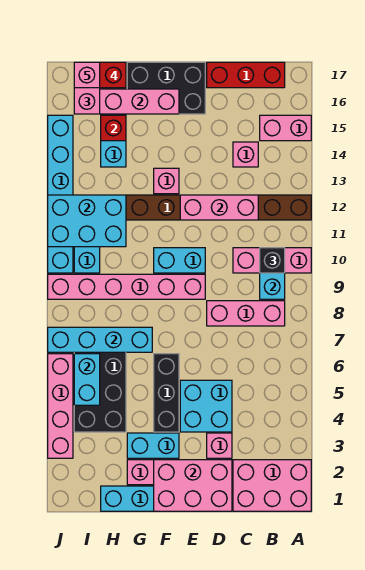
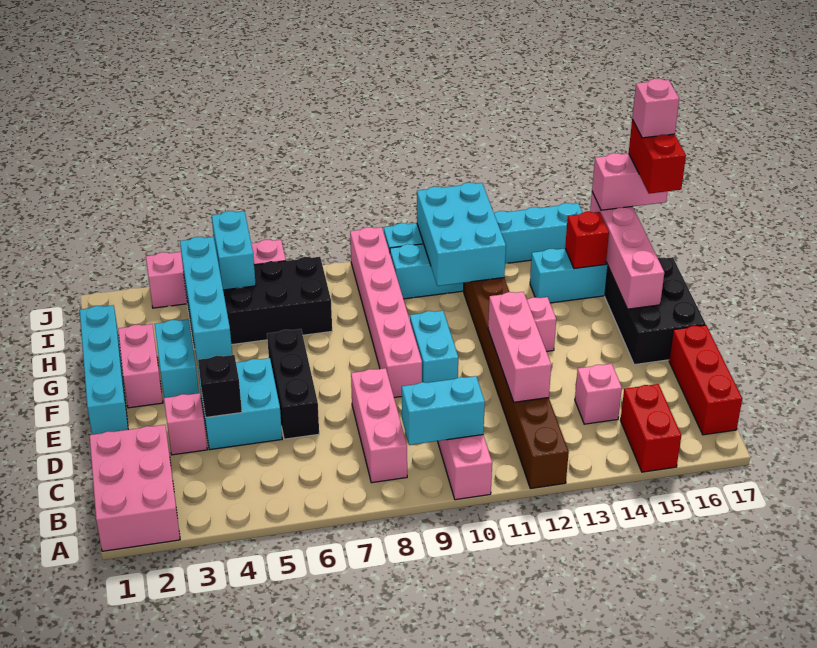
pink brick A15:B15 level 1 -> red brick A15:B15 level 1
black brick B10 level 3 -> black brick D4 level 2
pink brick D1:F2 level 2 -> none
black brick F4:F6 level 1 -> black brick D6:F6 level 1
cyan brick G7:J7 level 2 -> cyan brick F4:I4 level 2
cyan brick I5:I6 level 2 -> cyan brick I5:J5 level 2

